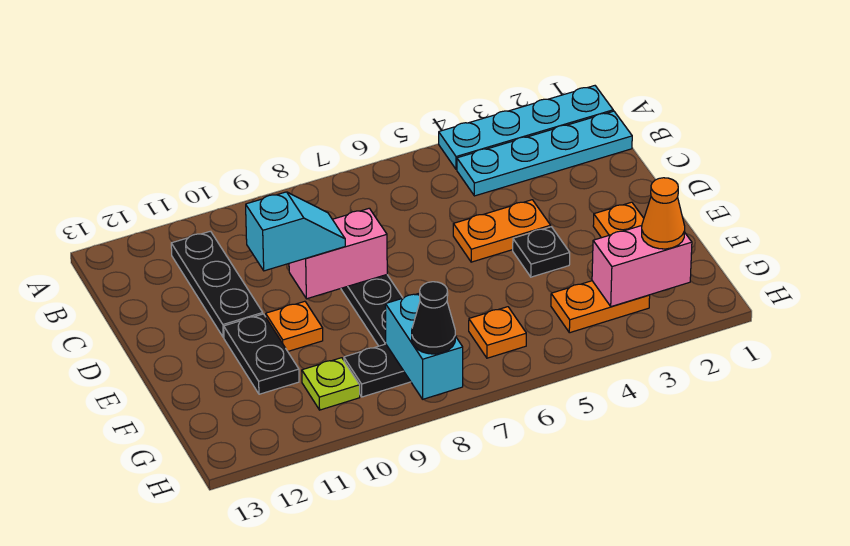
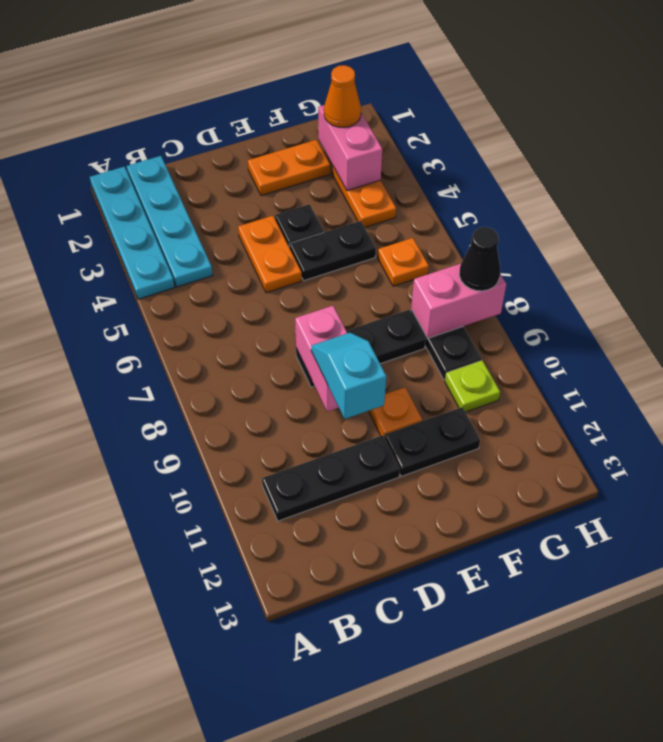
none -> black plate E5:F5 level 1
cyan brick G8:H8 level 2 -> pink brick G8:H8 level 2

